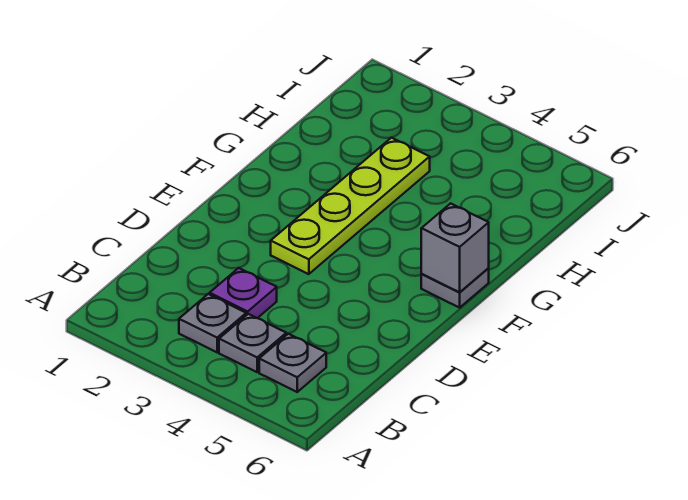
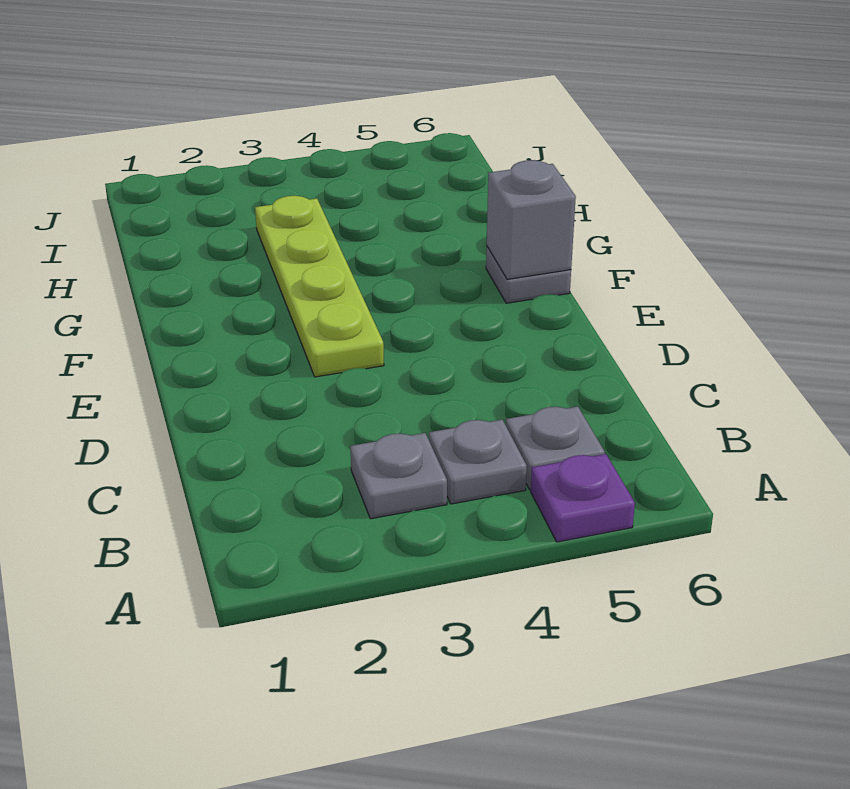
purple plate C3 level 1 -> purple plate A5 level 1

